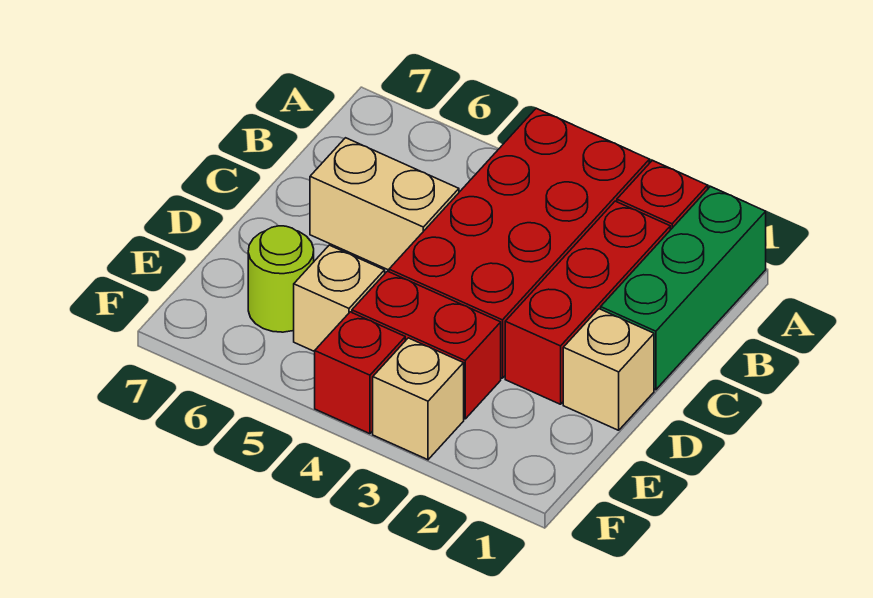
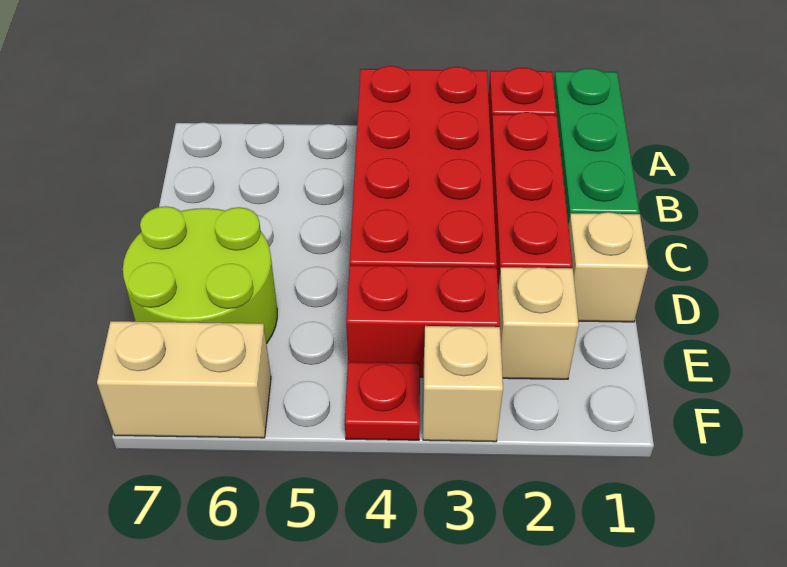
tan brick C5:C6 level 1 -> tan brick F6:F7 level 1
tan brick E5 level 1 -> tan brick E2 level 1
lime round brick E6 level 1 -> lime round brick D6:E7 level 1
red brick F4 level 1 -> red plate F4 level 1

